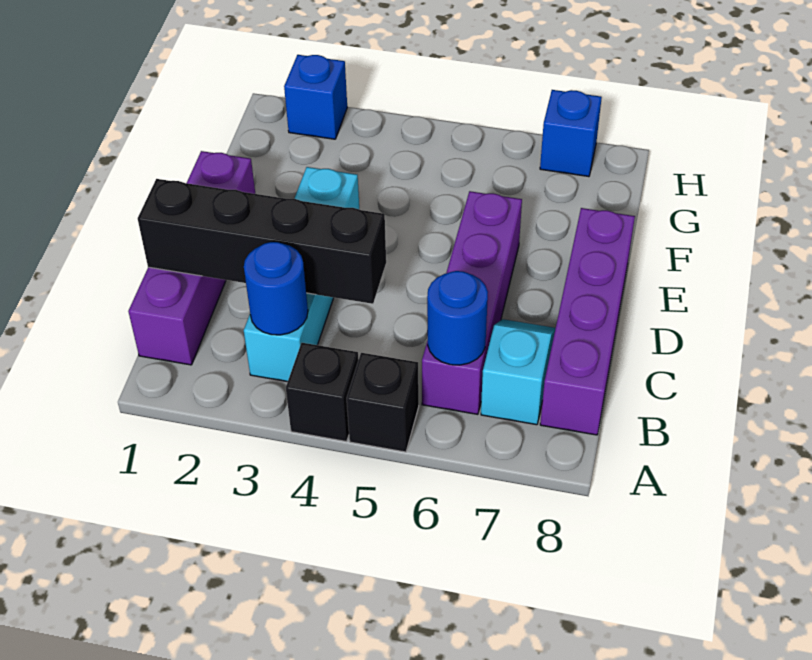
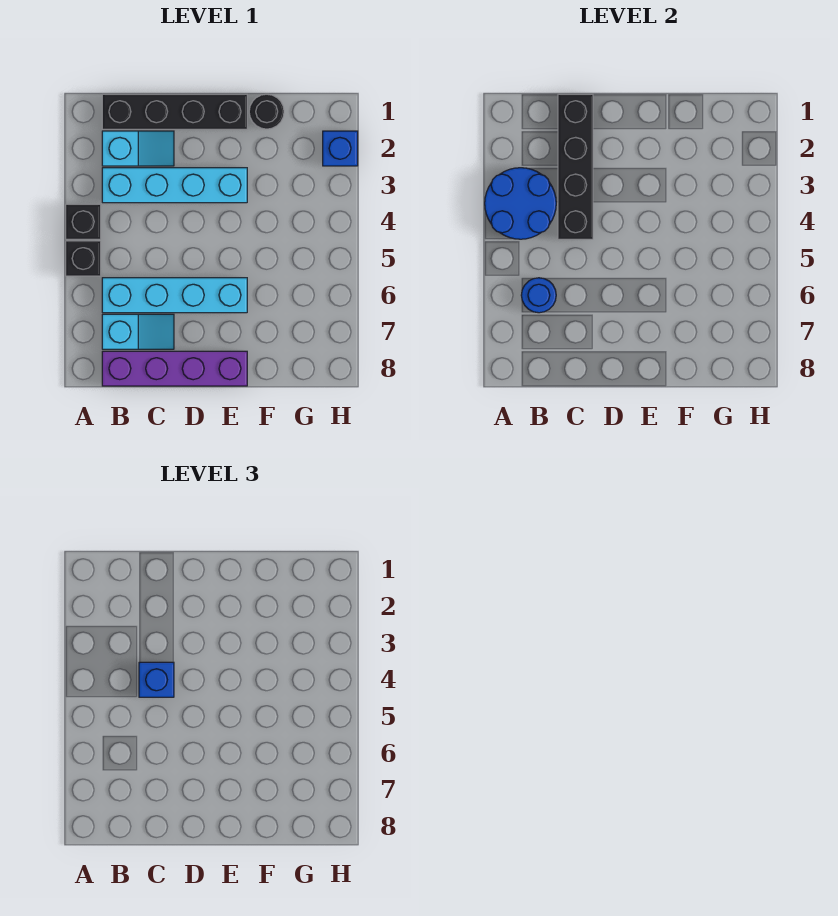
purple brick B1:E1 level 1 -> black brick B1:E1 level 1
none -> cyan slope B2:C2 level 1 top B
blue round brick B3 level 2 -> blue round brick A3:B4 level 2
purple brick B6:E6 level 1 -> cyan brick B6:E6 level 1
none -> black round brick F1 level 1
blue brick H7 level 1 -> blue brick C4 level 3

